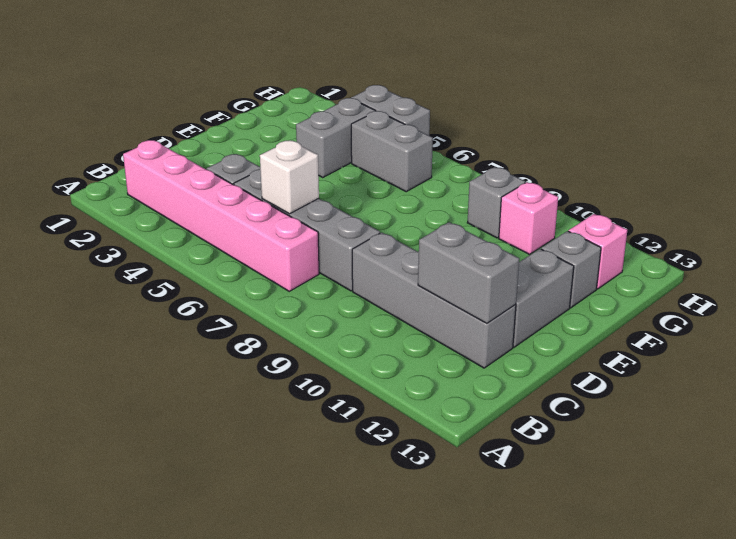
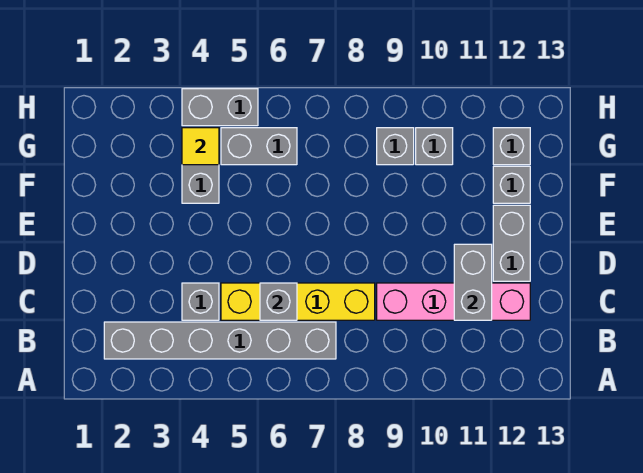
pink brick B2:B7 level 1 -> grey brick B2:B7 level 1
grey brick C5:C8 level 1 -> yellow brick C5:C8 level 1
white brick C6 level 2 -> grey brick C6 level 2
grey brick C9:C12 level 1 -> pink brick C9:C12 level 1
grey brick C11:C12 level 2 -> grey brick C11:D11 level 2
none -> yellow tile G4 level 2
pink brick G10 level 1 -> grey brick G10 level 1
pink brick G12 level 1 -> grey brick G12 level 1

